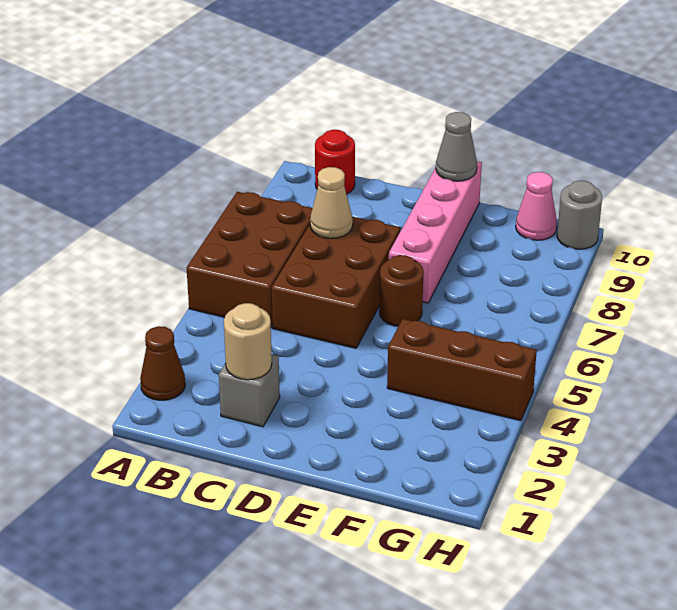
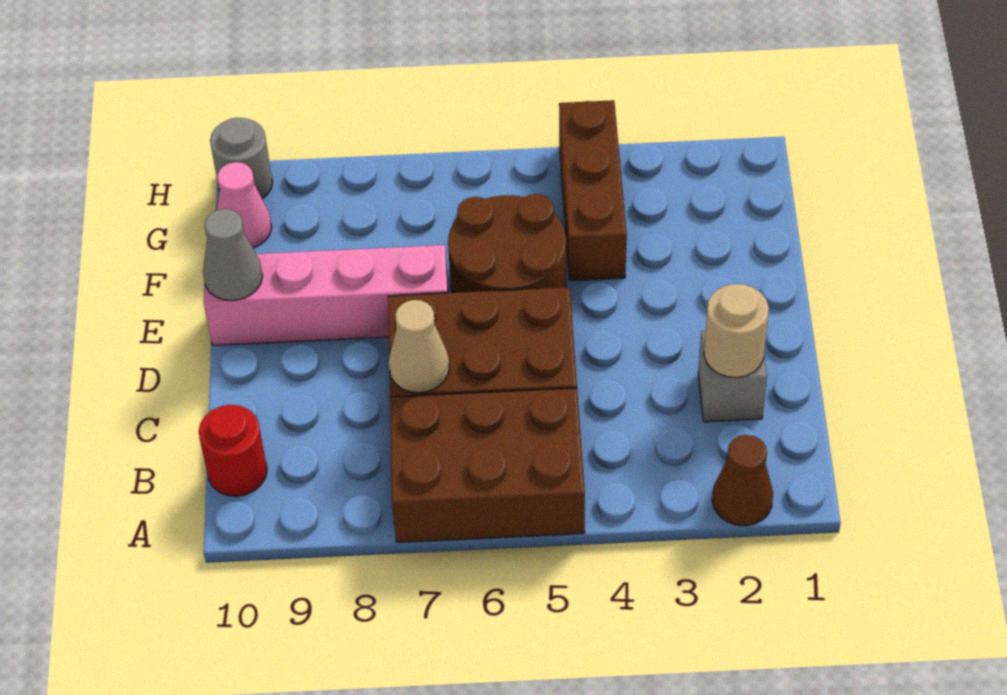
brown round brick E6 level 1 -> brown round brick E5:F6 level 1

